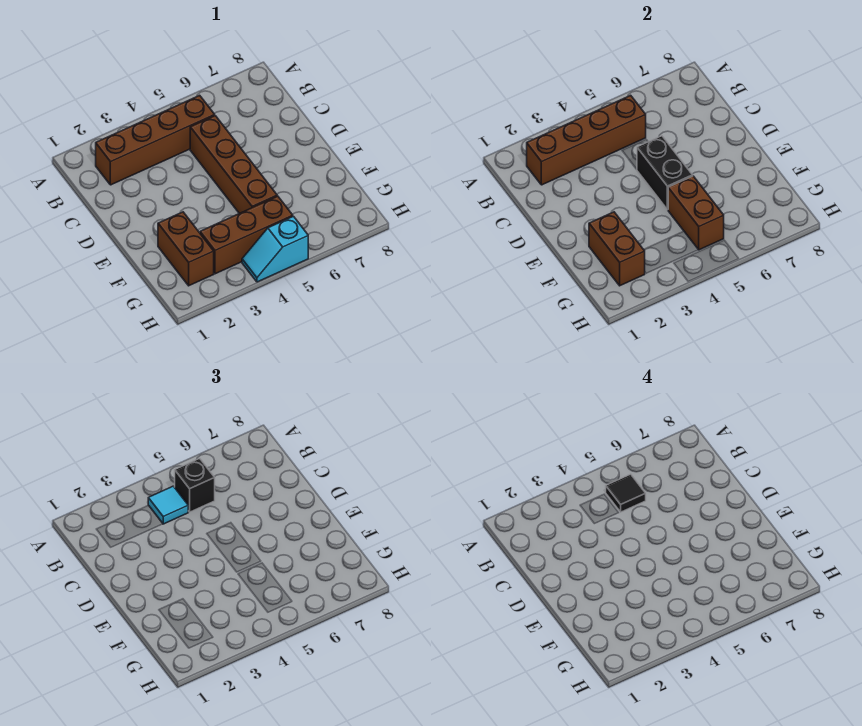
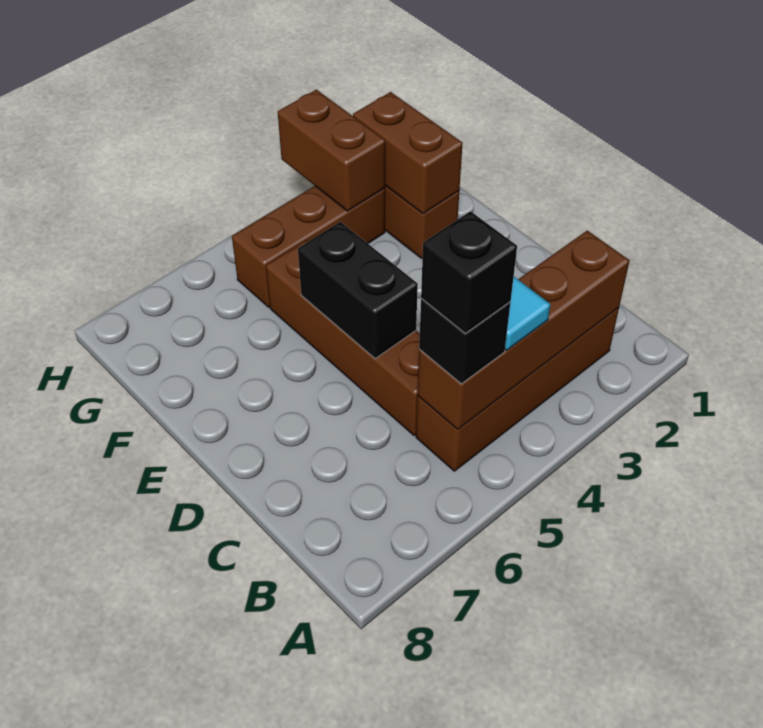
black tile B5 level 4 -> black brick B5 level 4
brown brick F5:G5 level 2 -> brown brick G3:H3 level 2
cyan slope H4:H5 level 1 top 5 -> none

